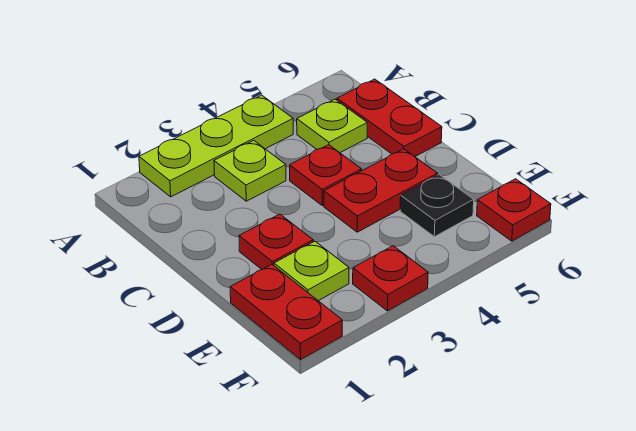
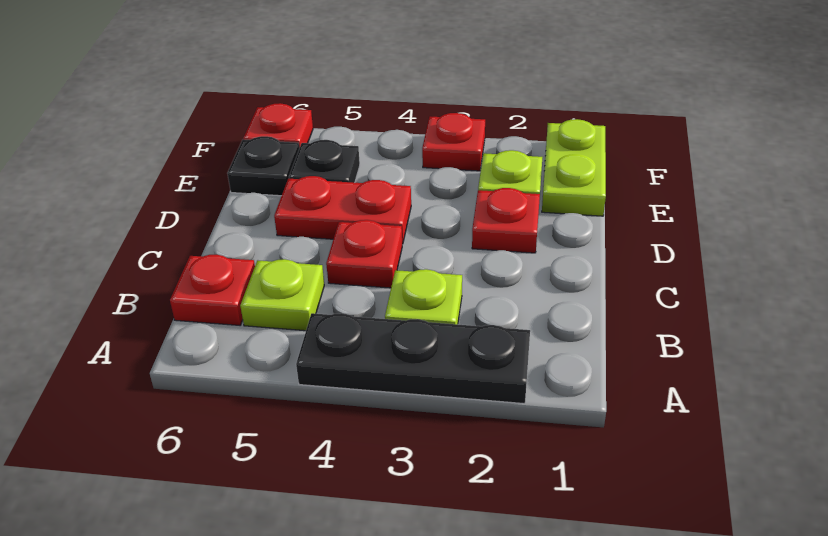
lime plate A2:A4 level 1 -> black plate A2:A4 level 1
red plate B6:C6 level 1 -> red plate B6 level 1
red plate E1:F1 level 1 -> lime plate E1:F1 level 1
none -> black plate E6 level 1

